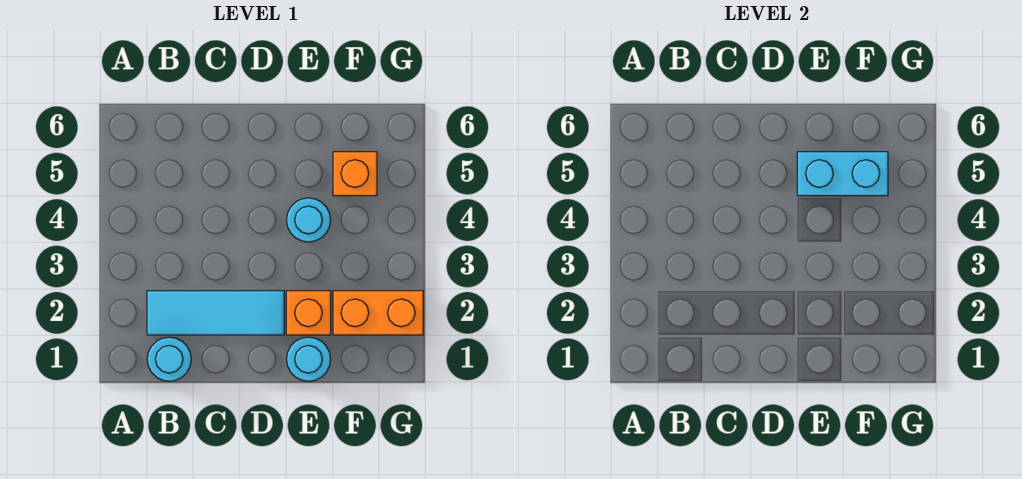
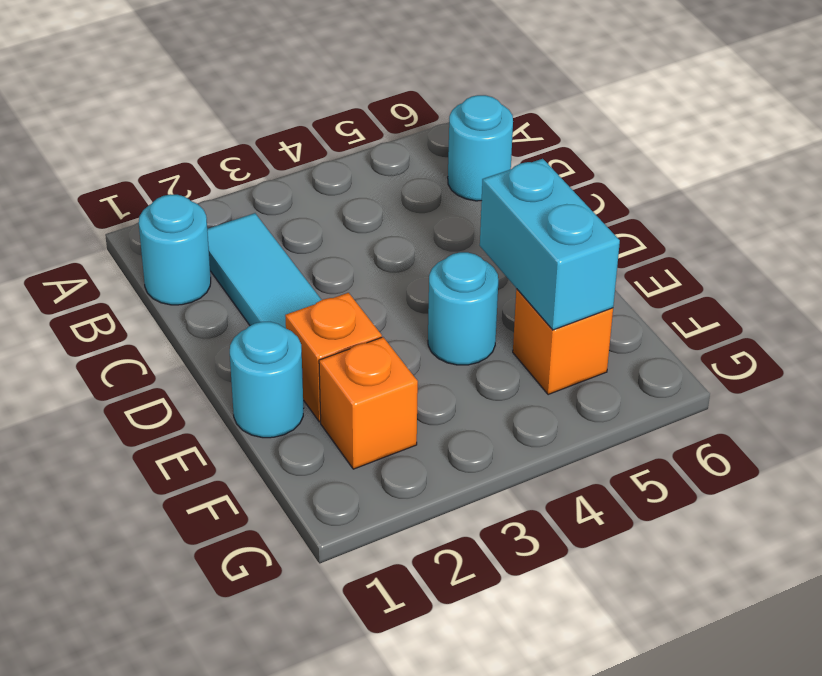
none -> cyan round brick B6 level 1
orange brick F2:G2 level 1 -> orange brick F2 level 1

